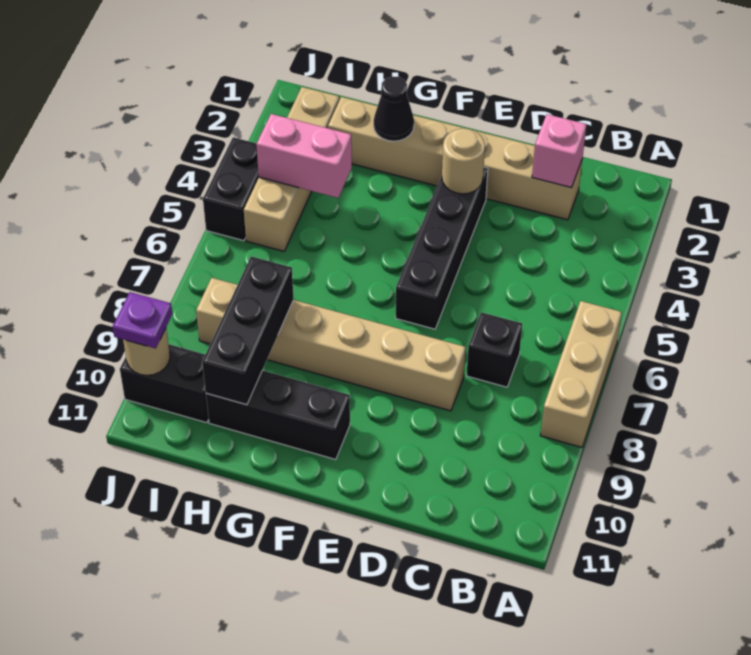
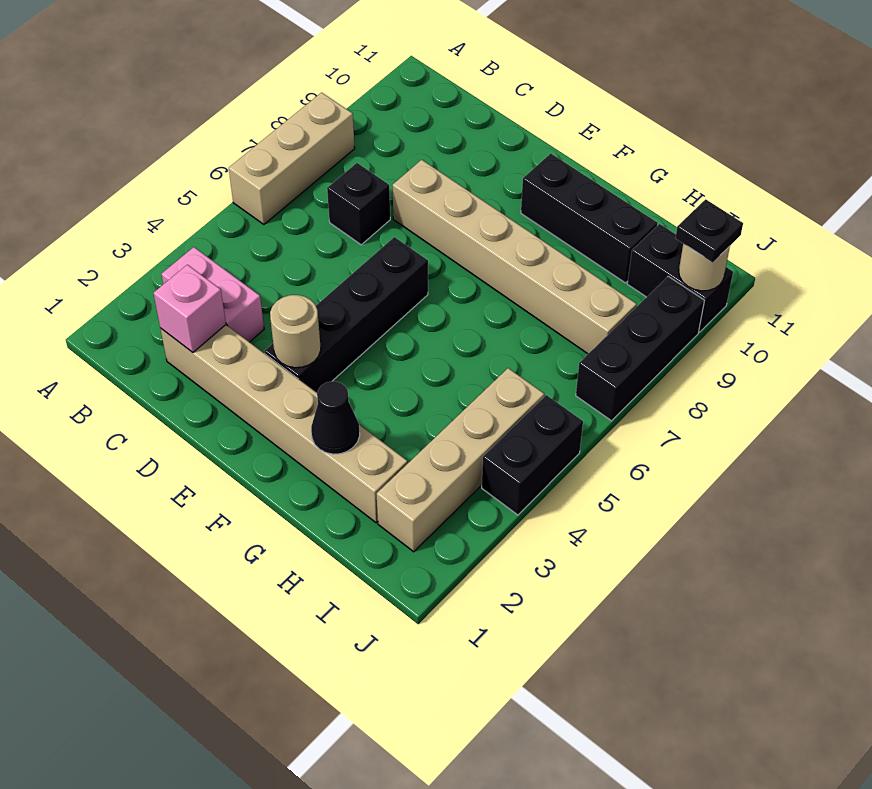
pink brick H4:I4 level 2 -> pink brick B3:C3 level 1
black brick H8:H10 level 2 -> black brick J7:J9 level 1
purple plate J10 level 3 -> black plate J10 level 3

